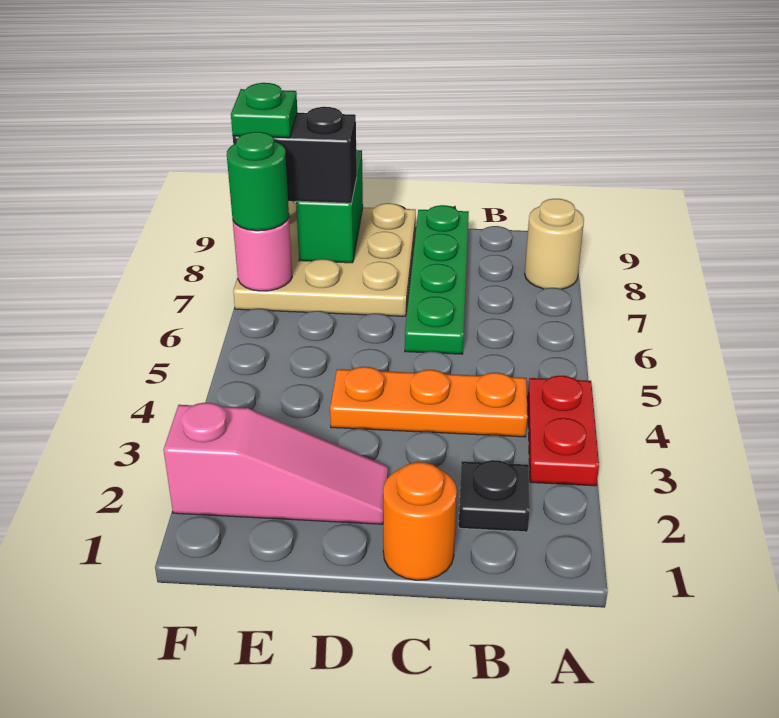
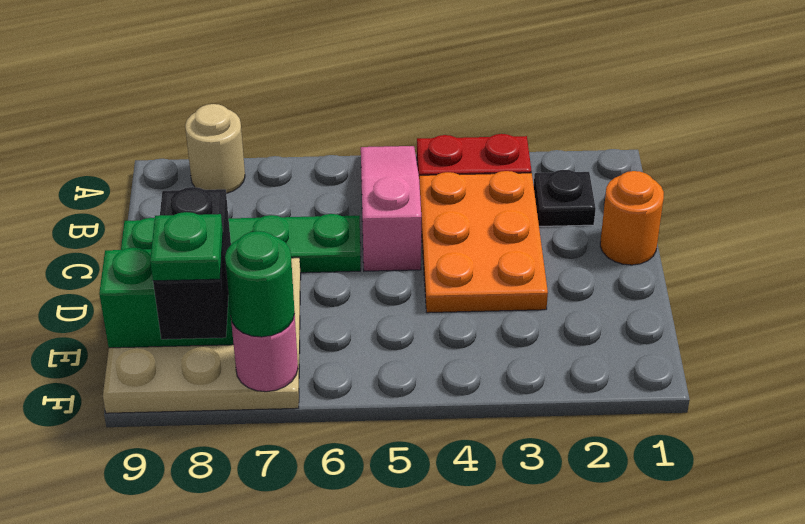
orange plate B4:D4 level 1 -> orange plate B3:D4 level 1
pink slope D2:F2 level 1 top F -> pink slope A5:C5 level 1 top C

